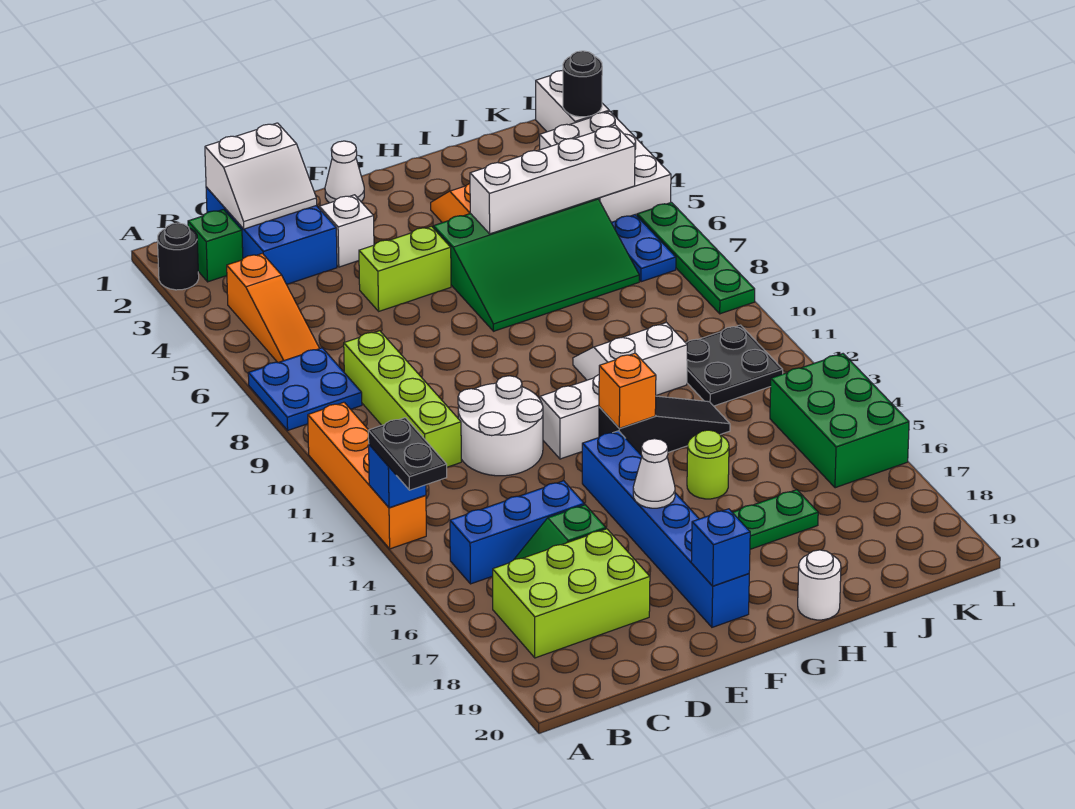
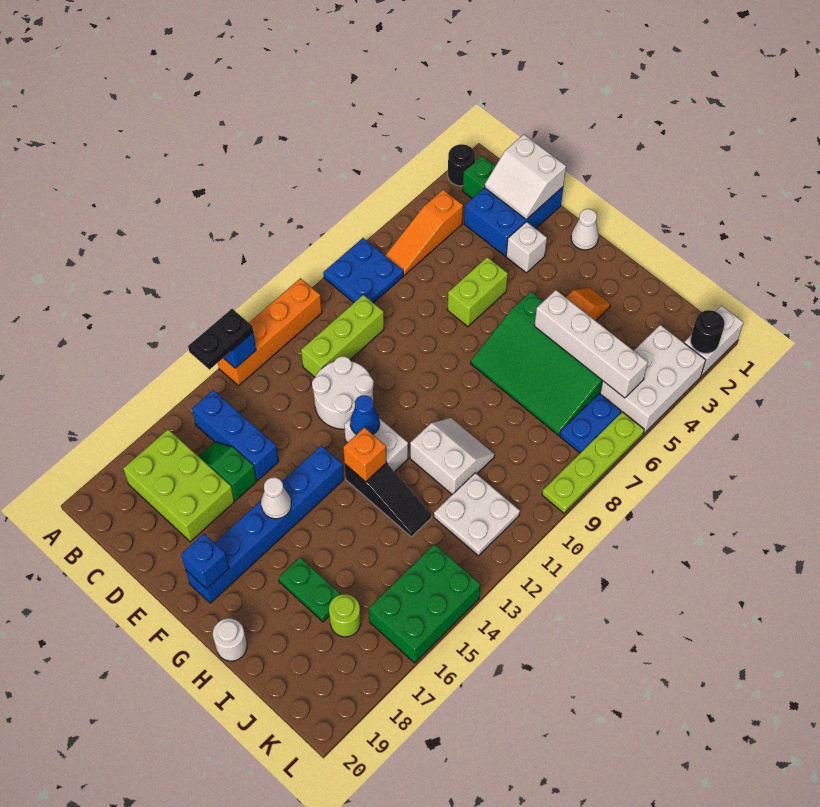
lime brick C8:C11 level 1 -> lime brick C9:C11 level 1
lime brick E5:F5 level 1 -> lime brick E5:E6 level 1
none -> blue cone F12 level 2
lime round brick H15 level 1 -> lime round brick J17 level 1
black plate J11:K12 level 1 -> white plate J11:K12 level 1
green plate L6:L9 level 1 -> lime plate L6:L9 level 1

